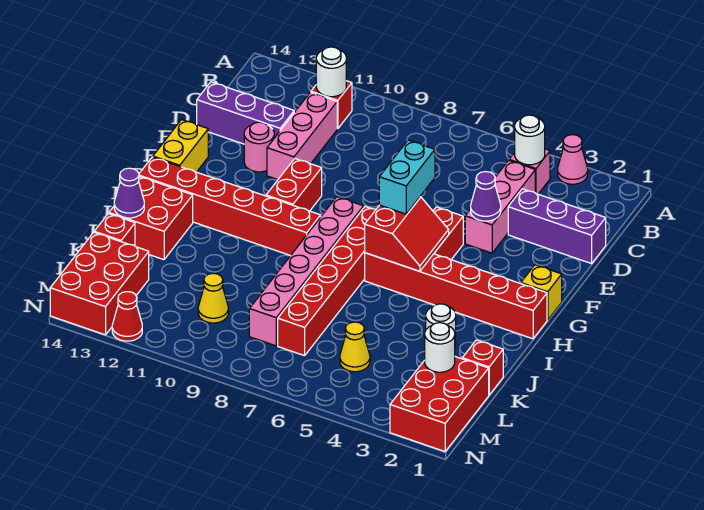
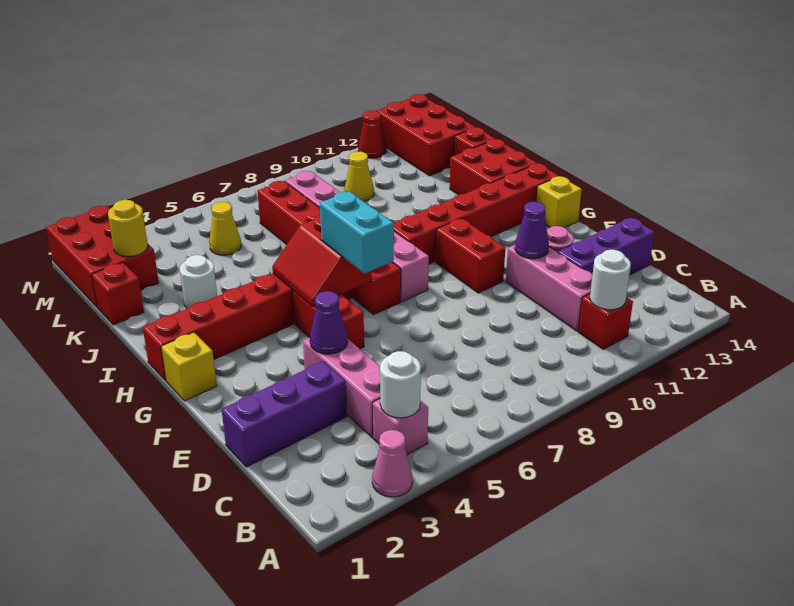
yellow brick F14:G14 level 1 -> yellow brick G14 level 1
purple cone J14 level 2 -> purple cone E11 level 2
white round brick L2 level 2 -> yellow round brick L2 level 2

